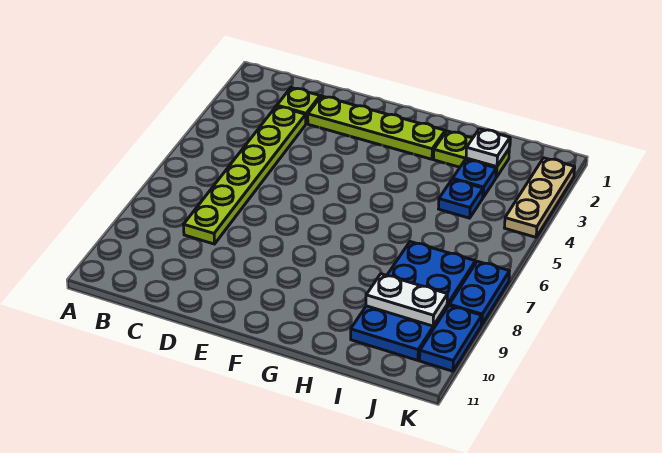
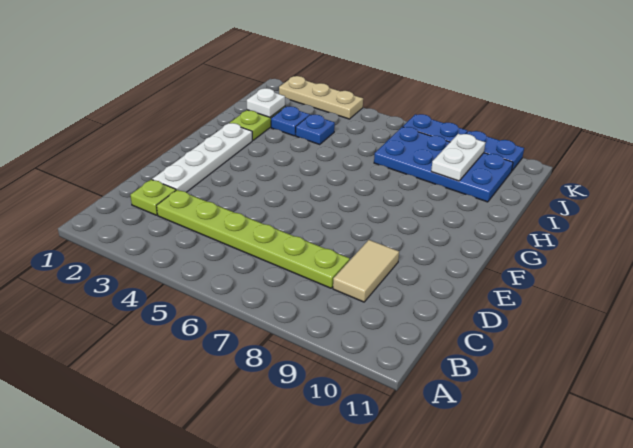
none -> tan tile C9:D9 level 1
lime plate D2:G2 level 1 -> white plate D2:G2 level 1

